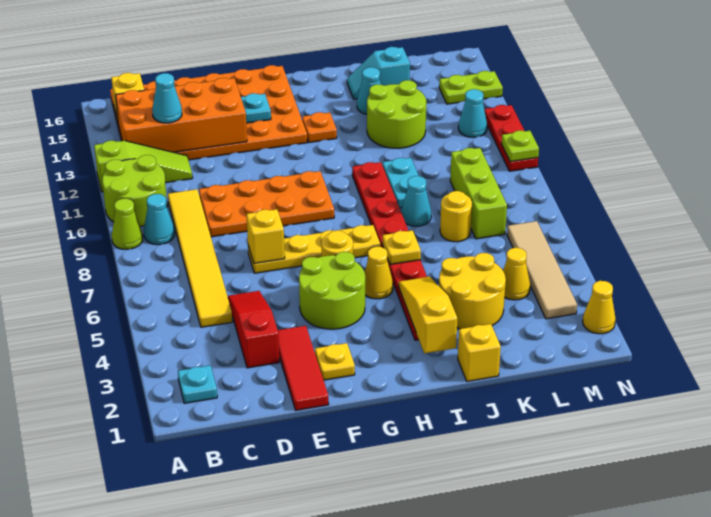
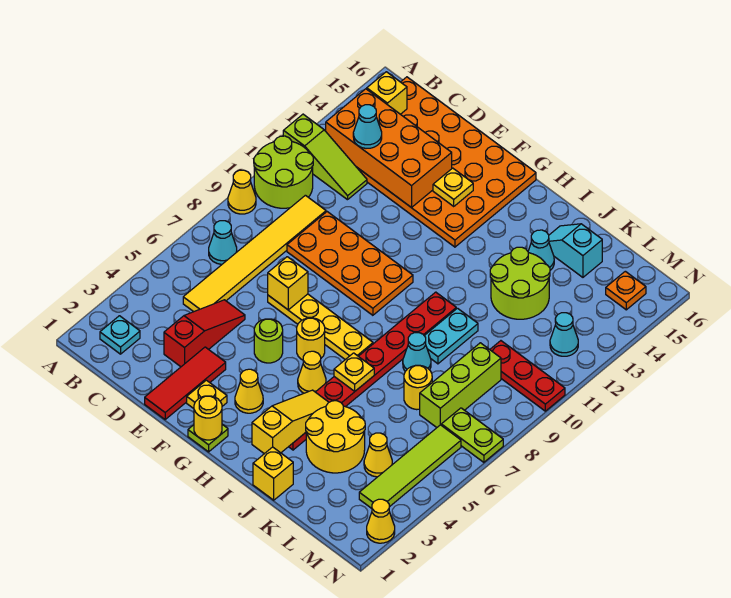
lime cone A9 level 1 -> yellow cone A9 level 1
cyan cone B9 level 1 -> cyan cone B7 level 1
lime round brick F4:G5 level 1 -> lime round brick F5 level 1
cyan plate F14 level 2 -> yellow plate F14 level 2
none -> yellow round brick G1 level 2
none -> yellow cone G3 level 1
orange plate H13 level 1 -> orange plate M15 level 1
tan tile M3:M6 level 1 -> lime tile M3:M6 level 1
lime plate M14:N14 level 1 -> lime plate M7:N7 level 1
red plate N10:N12 level 1 -> red plate L10:N10 level 1
lime plate N10 level 2 -> lime plate G1 level 1

